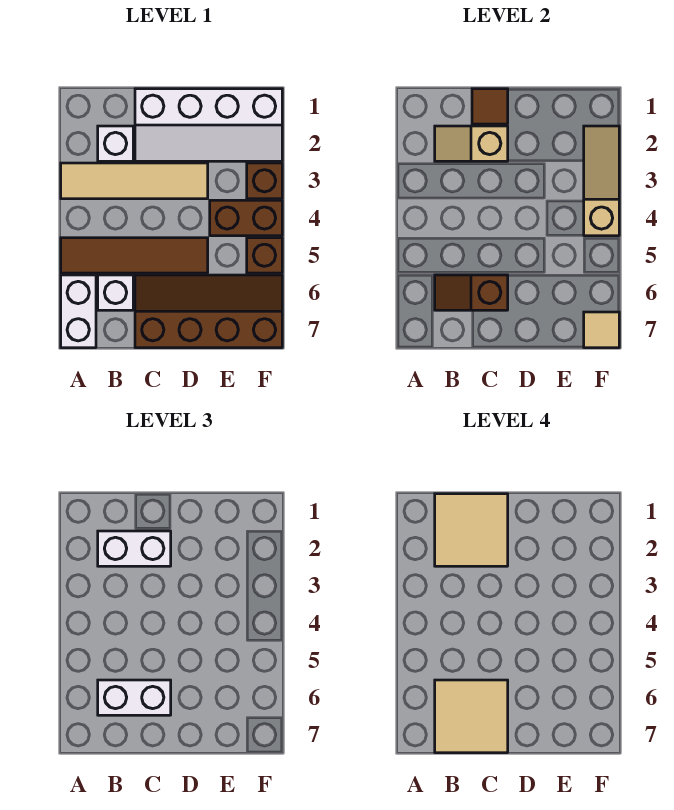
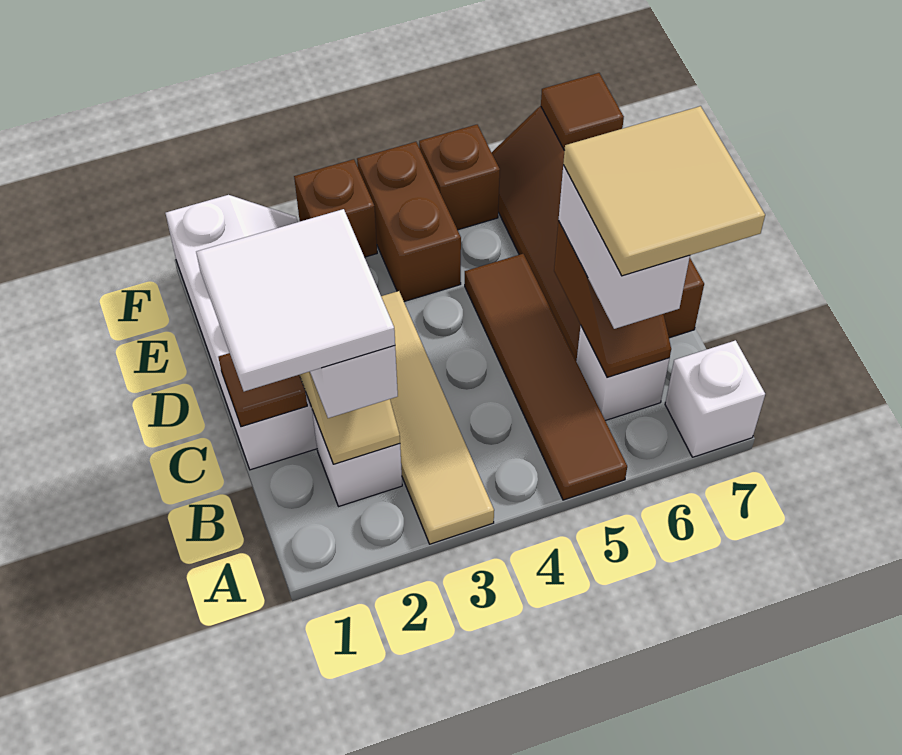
white brick A6:A7 level 1 -> white brick A7 level 1
tan tile B1:C2 level 4 -> white tile B1:C2 level 4
tan slope F2:F4 level 2 top 4 -> none
tan tile F7 level 2 -> brown tile F7 level 2

